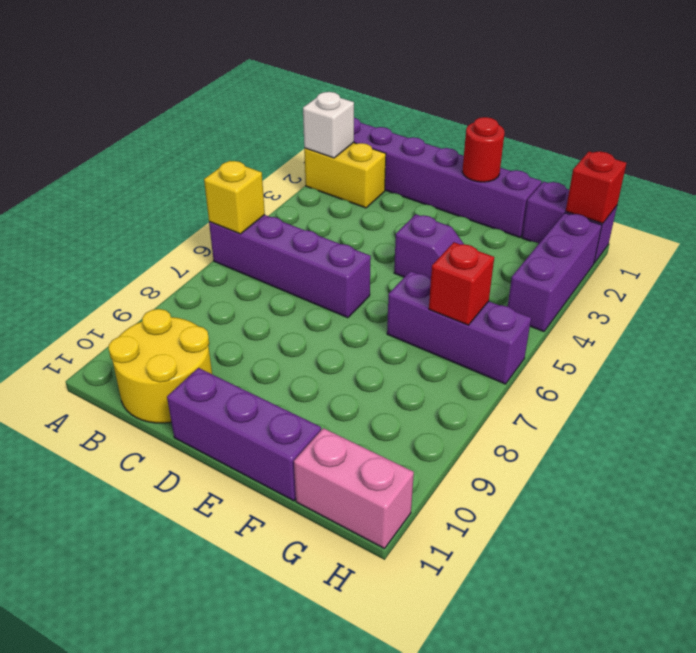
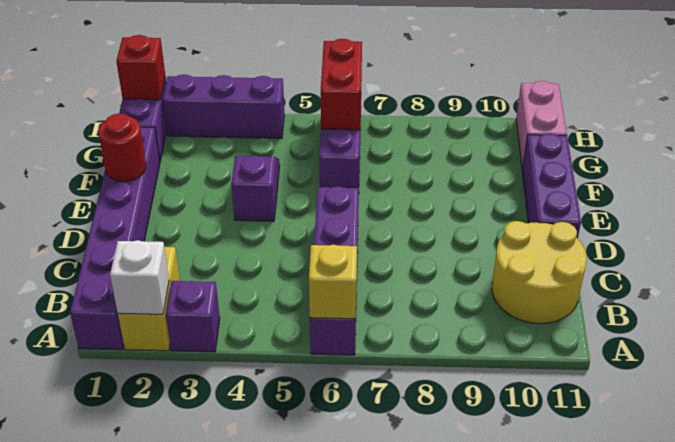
none -> purple brick A3 level 1
red brick G6 level 2 -> red brick G6:H6 level 2

